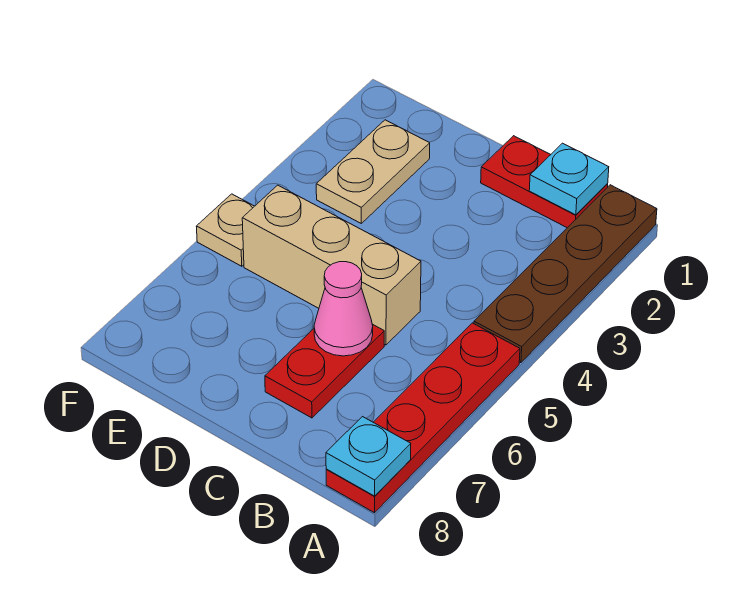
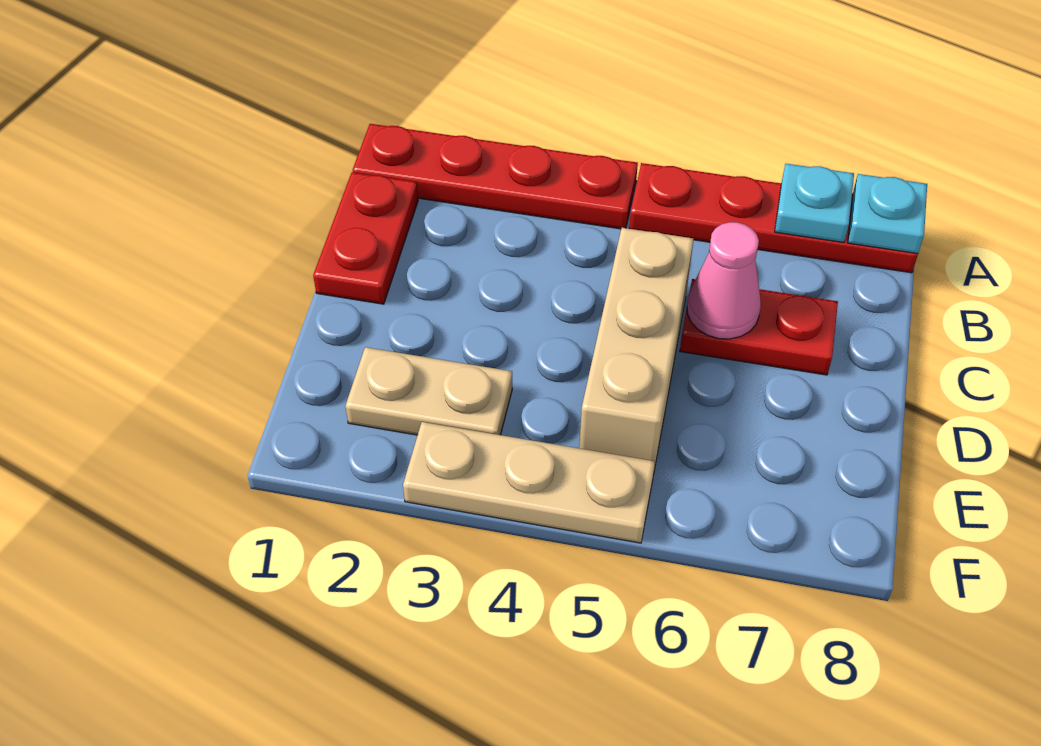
brown plate A1:A4 level 1 -> red plate A1:A4 level 1
cyan plate B1 level 2 -> cyan plate A7 level 2
tan plate F5 level 1 -> tan plate F3:F5 level 1

